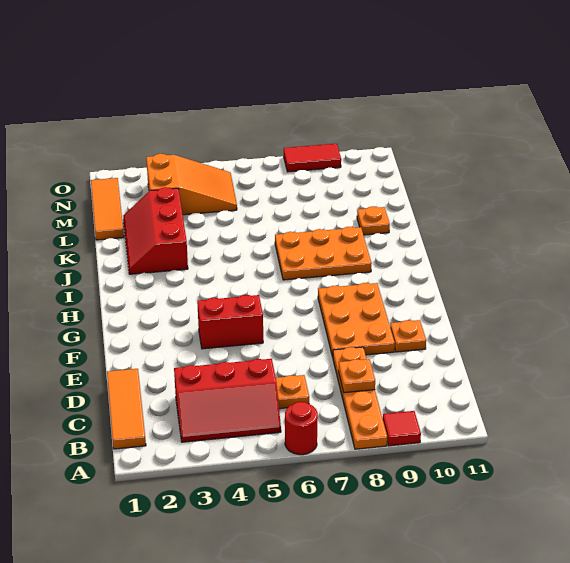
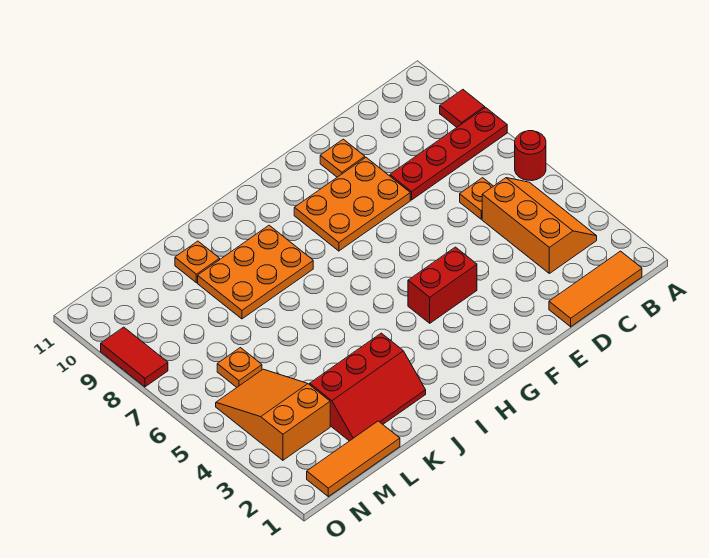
orange plate A8:D8 level 1 -> red plate A8:D8 level 1
red slope B3:C5 level 1 top C -> orange slope B3:C5 level 1 top C
orange plate C8 level 2 -> orange plate M6 level 1
red brick F4:F5 level 1 -> red brick F4:G4 level 1
orange plate I7:J9 level 1 -> orange plate I8:K9 level 1

